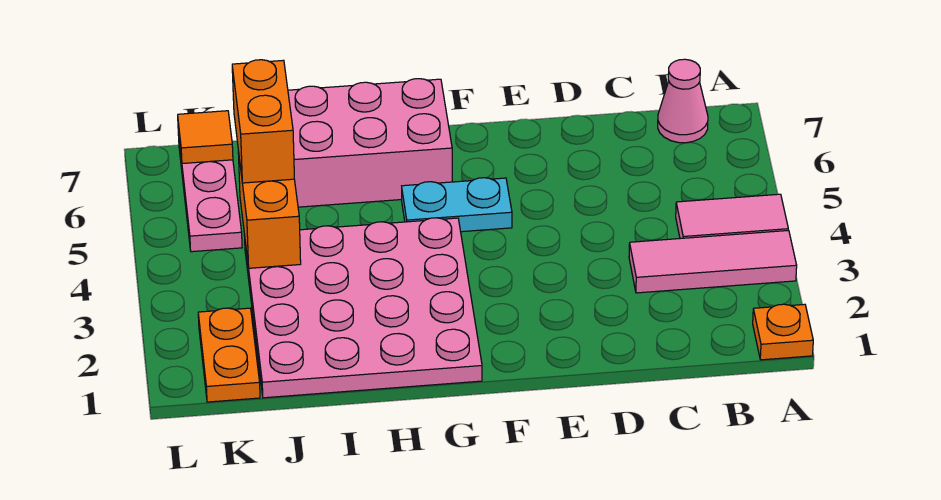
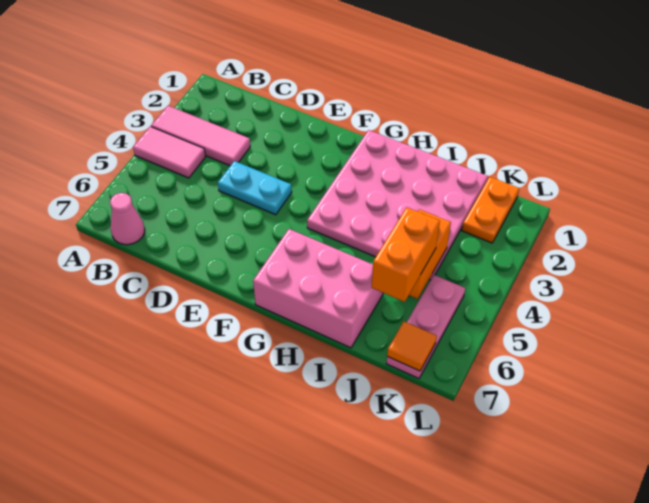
orange plate A1 level 1 -> none
cyan plate F5:G5 level 1 -> cyan plate D4:E4 level 1

